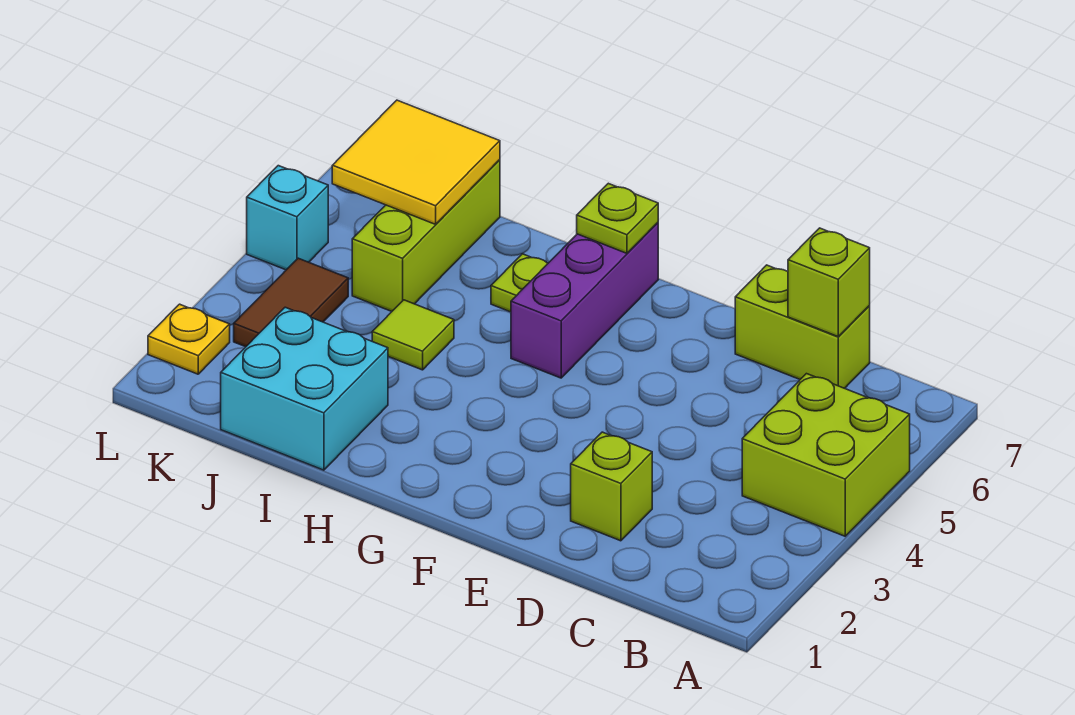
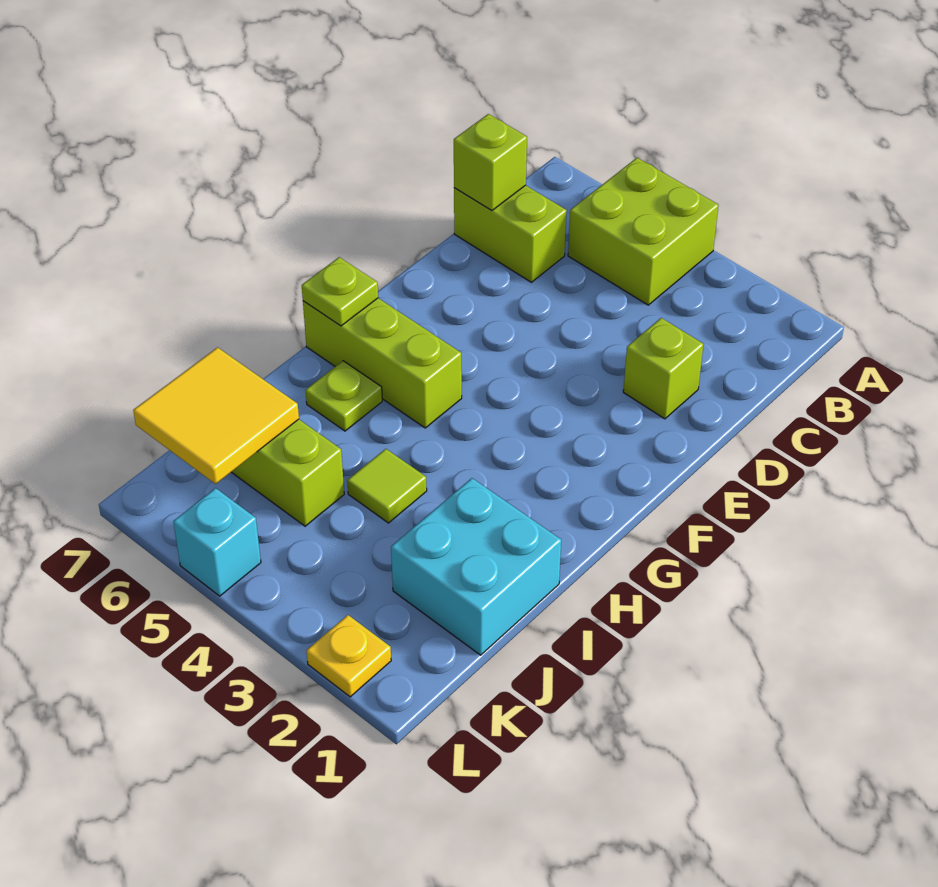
lime brick C7:D7 level 1 -> lime brick C6:C7 level 1
purple brick G5:G7 level 1 -> lime brick G5:G7 level 1
brown tile K3:K4 level 1 -> none

